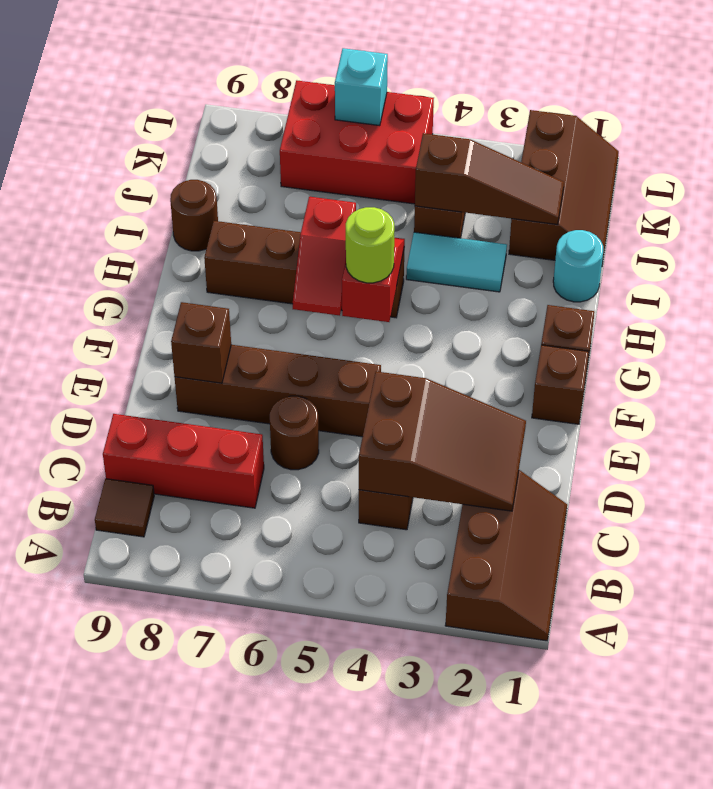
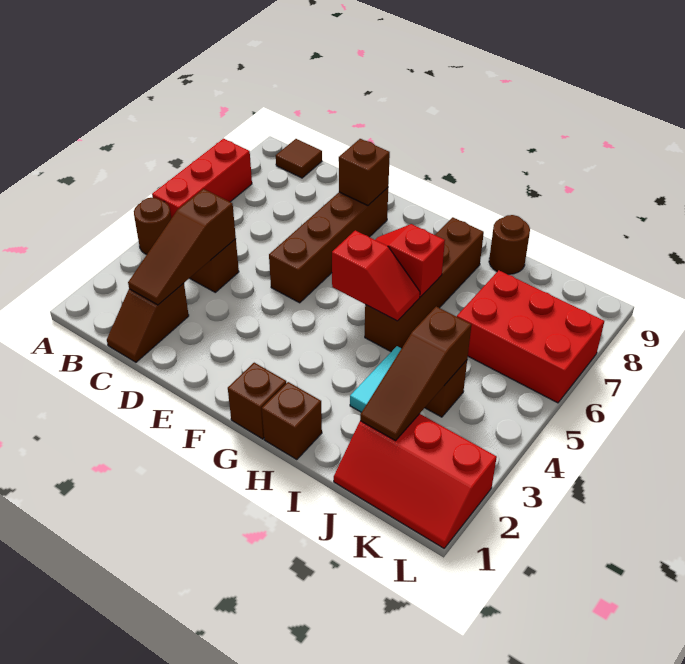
brown slope A1:C2 level 1 top 2 -> brown slope C1:C2 level 1 top 2
brown slope C2:D4 level 2 top 4 -> brown slope C2:C4 level 2 top 4
red brick C7:C9 level 1 -> red brick A5:A7 level 1
brown round brick D6 level 1 -> brown round brick A4 level 1
brown brick F1 level 1 -> brown brick H1 level 1
lime round brick G5 level 3 -> none
cyan round brick I1 level 1 -> none
brown slope J1:L2 level 1 top 2 -> red slope J1:L2 level 1 top 2
red brick K5:L7 level 1 -> red brick J6:L7 level 1
cyan brick L6 level 2 -> none

